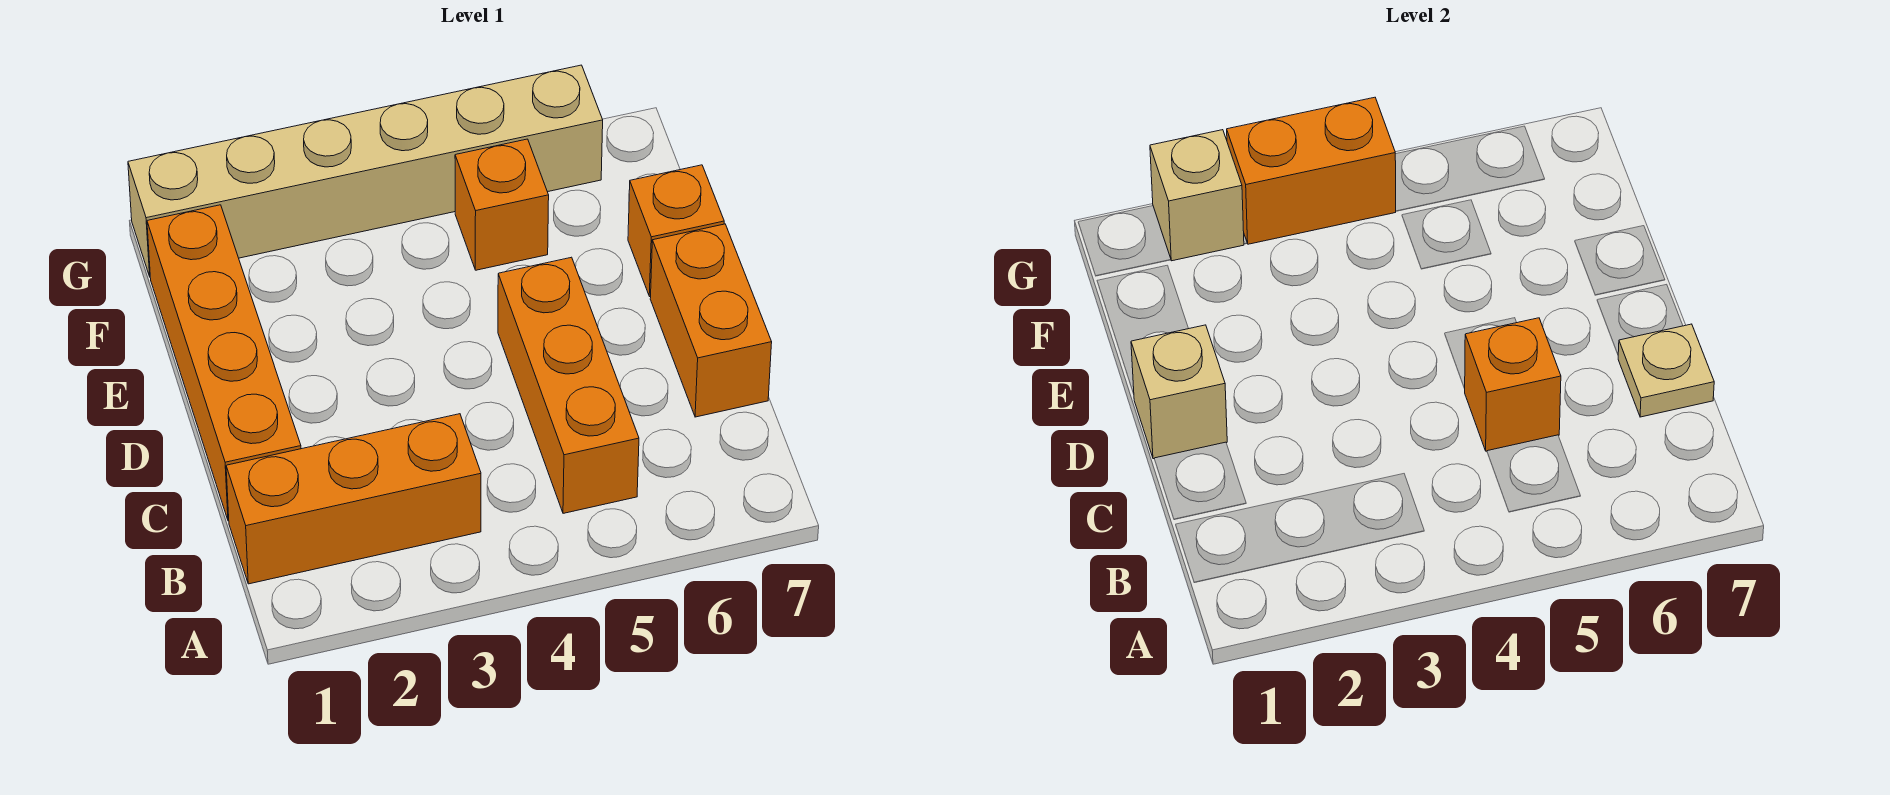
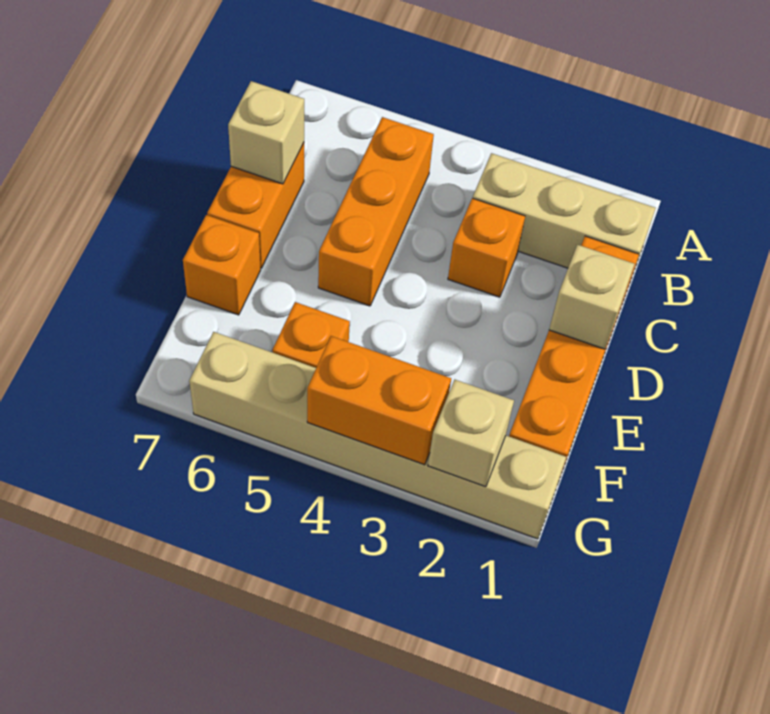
orange brick B1:B3 level 1 -> tan brick B1:B3 level 1
orange brick C5 level 2 -> orange brick C3 level 1
tan plate C7 level 2 -> tan brick C7 level 2

